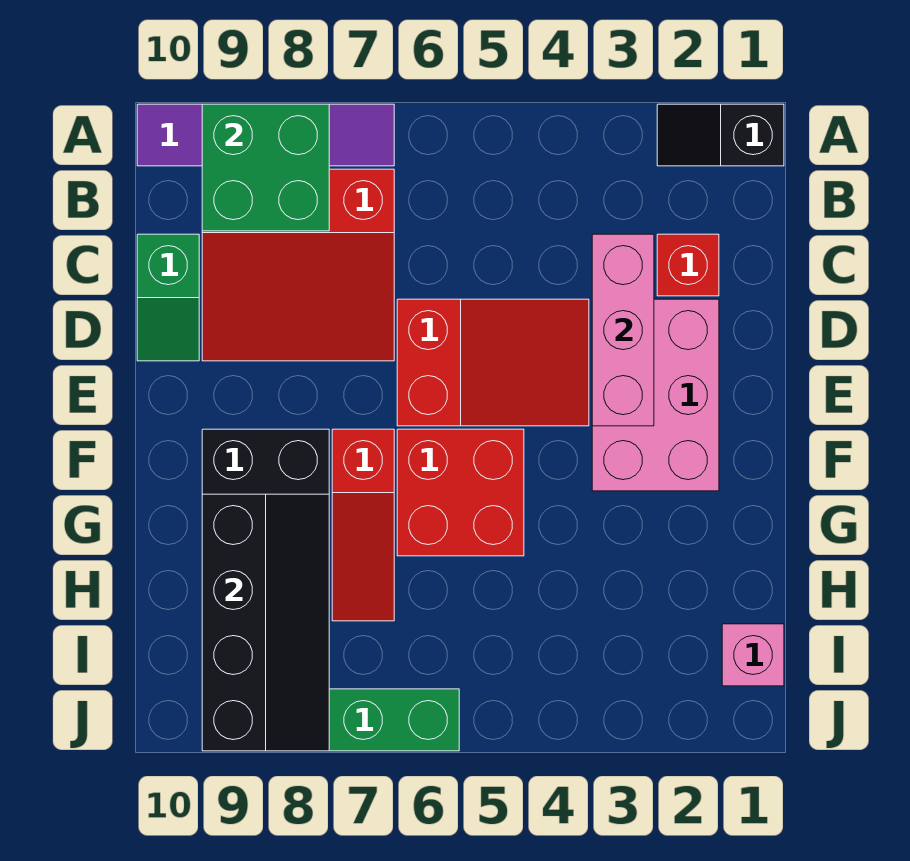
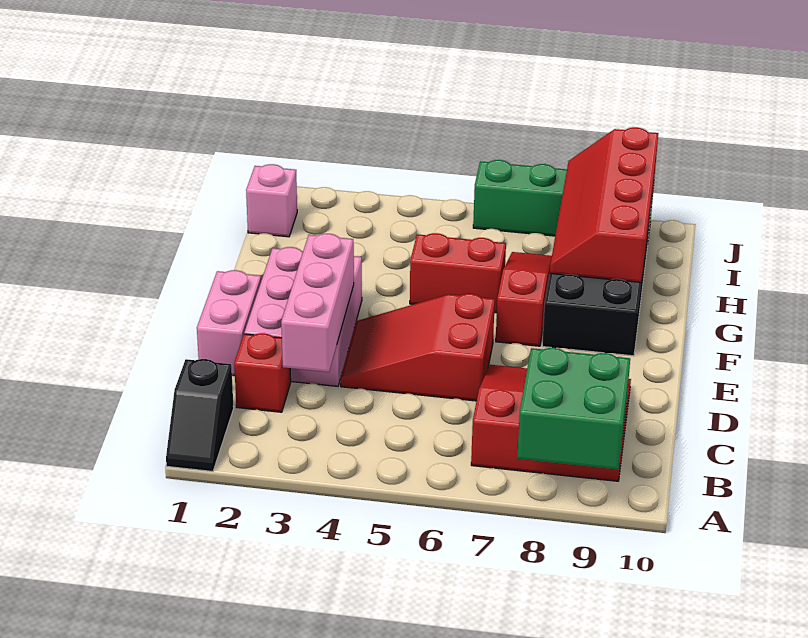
black slope A1:A2 level 1 top 1 -> black slope A1:B1 level 1 top B
purple tile A7:A10 level 1 -> none
green slope C10:D10 level 1 top C -> none
none -> pink brick D1:E1 level 1
red brick F5:G6 level 1 -> red brick G5:G6 level 1
black slope G8:J9 level 2 top 9 -> red slope G8:J9 level 2 top 9

